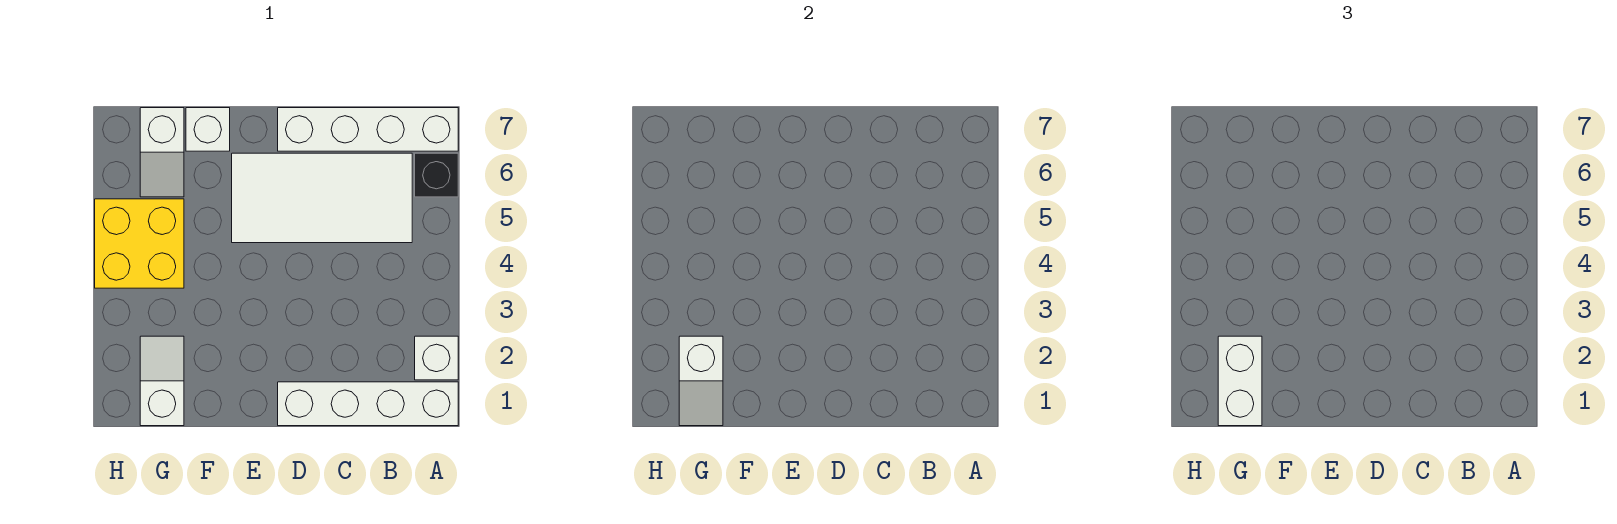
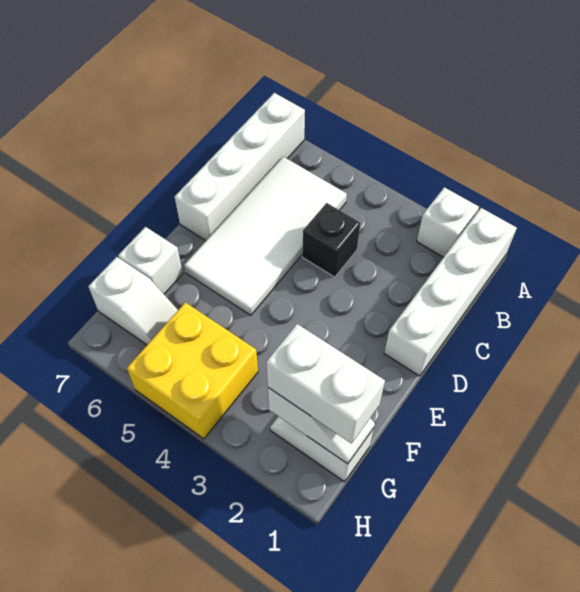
black brick A6 level 1 -> black brick C4 level 1

